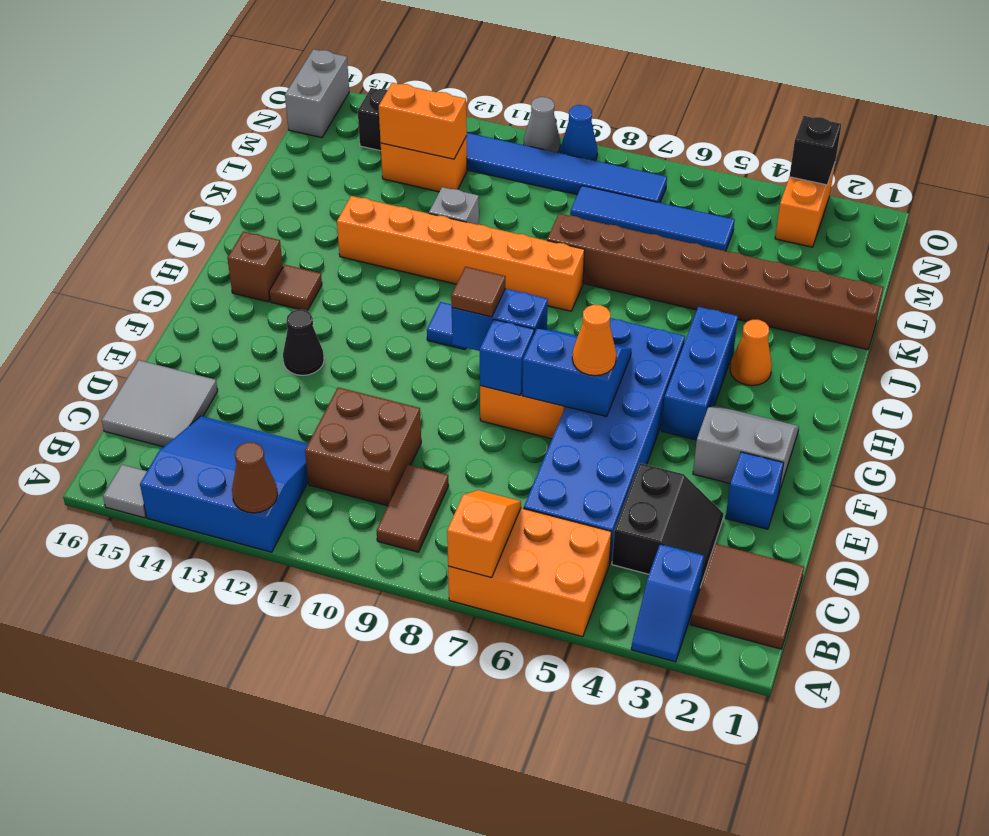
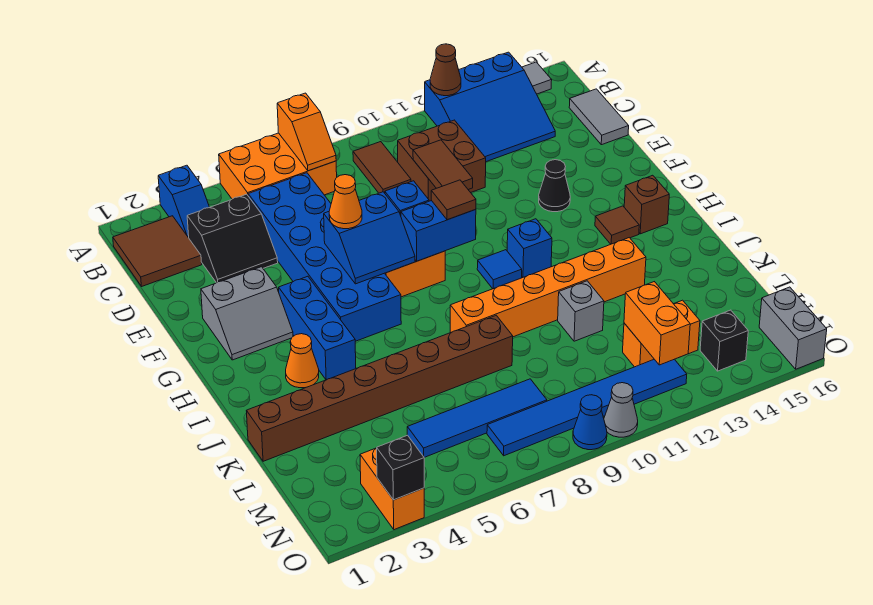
blue slope A3:B3 level 1 top B -> blue slope A3:B3 level 1 top A
black slope C3:D4 level 1 top 4 -> black slope C3:D4 level 1 top C
grey tile C15:D16 level 1 -> grey tile C16:D16 level 1
none -> brown tile D10:E10 level 2
blue brick E2 level 1 -> blue brick H11 level 1
orange brick M12:M13 level 2 -> orange brick M12:N12 level 2

